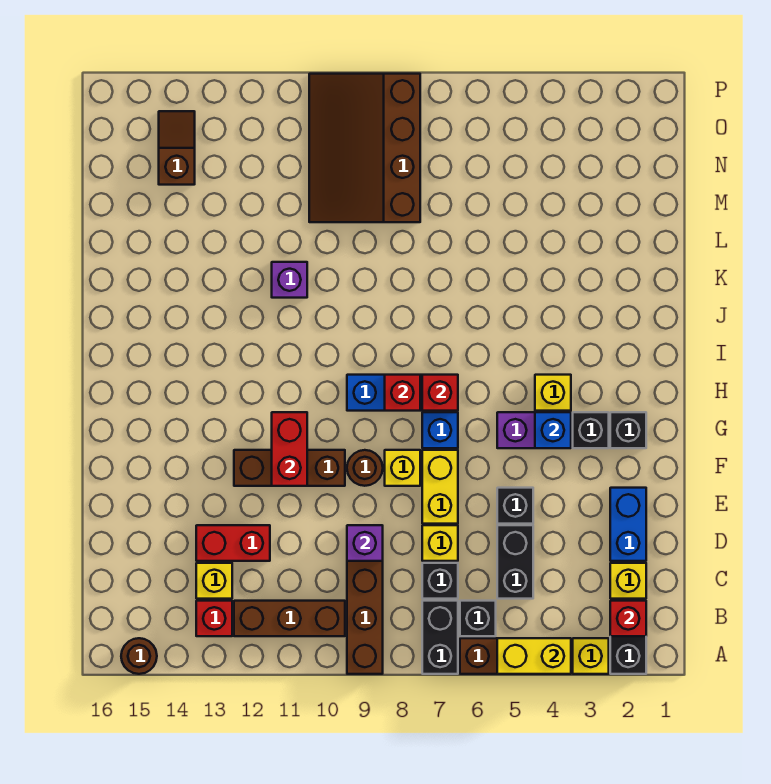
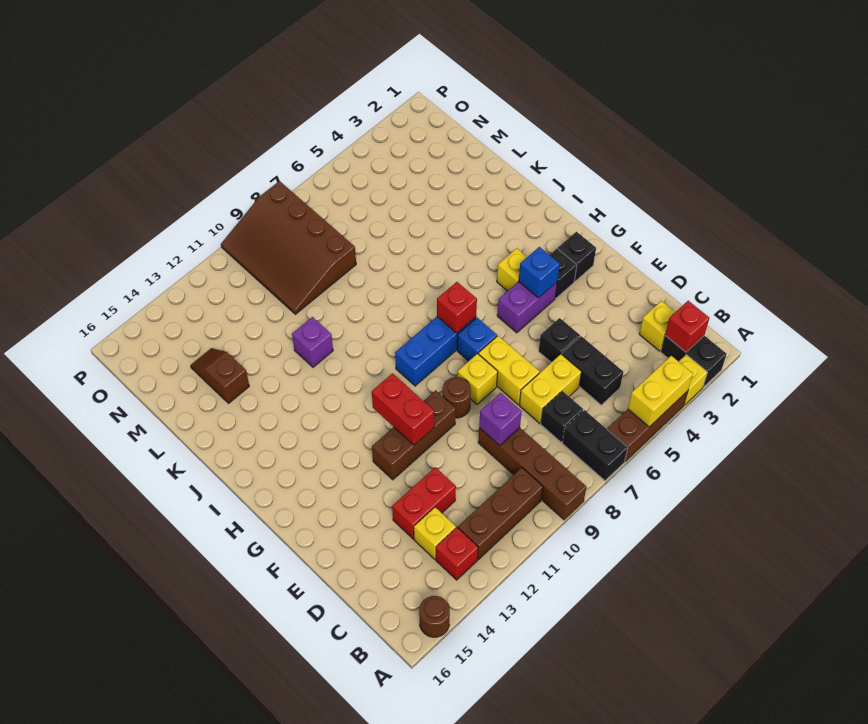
black brick B6 level 1 -> none
blue brick D2:E2 level 1 -> none
yellow brick D7 level 1 -> yellow brick D6:D7 level 1
red brick H8 level 2 -> none
brown slope N14:O14 level 1 top N -> brown slope L14:M14 level 1 top L

